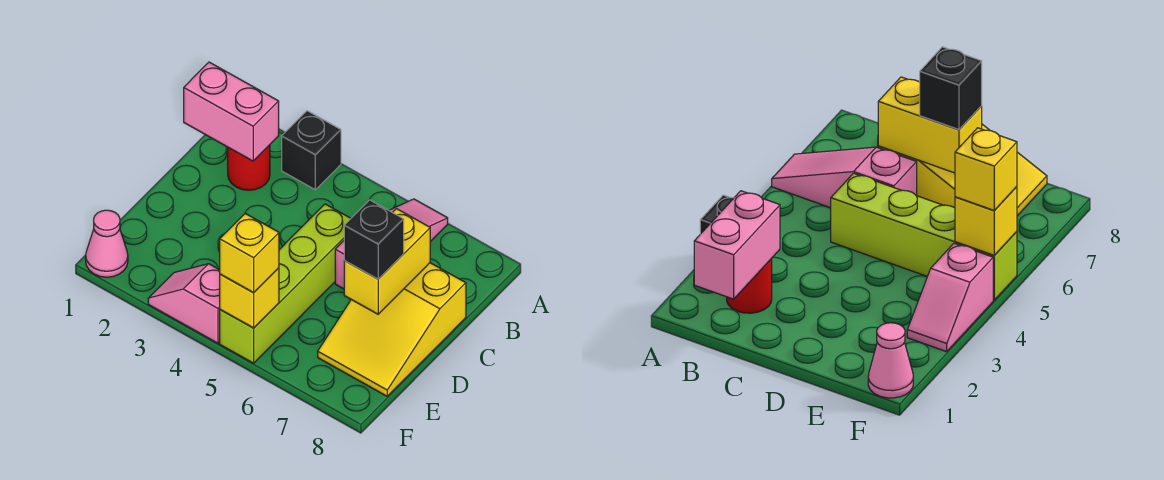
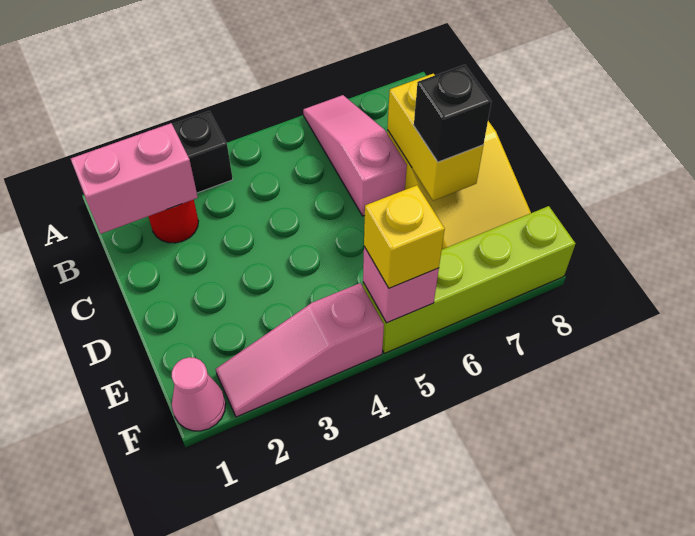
lime brick C5:F5 level 1 -> lime brick F5:F8 level 1
pink slope F3:F4 level 1 top 4 -> pink slope F2:F4 level 1 top 4
yellow brick F5 level 2 -> pink brick F5 level 2

